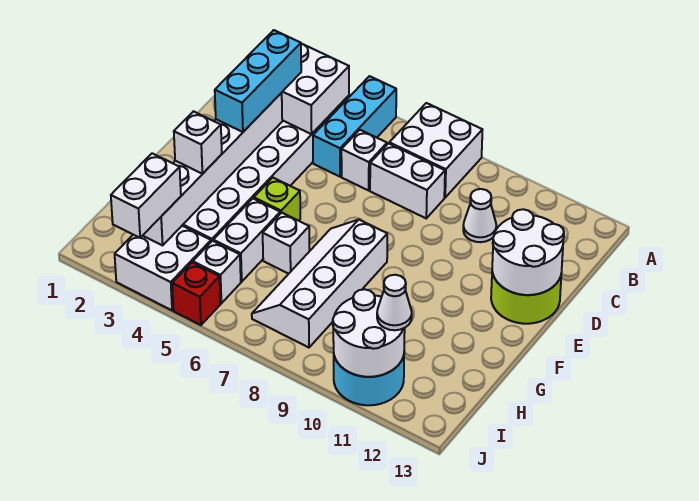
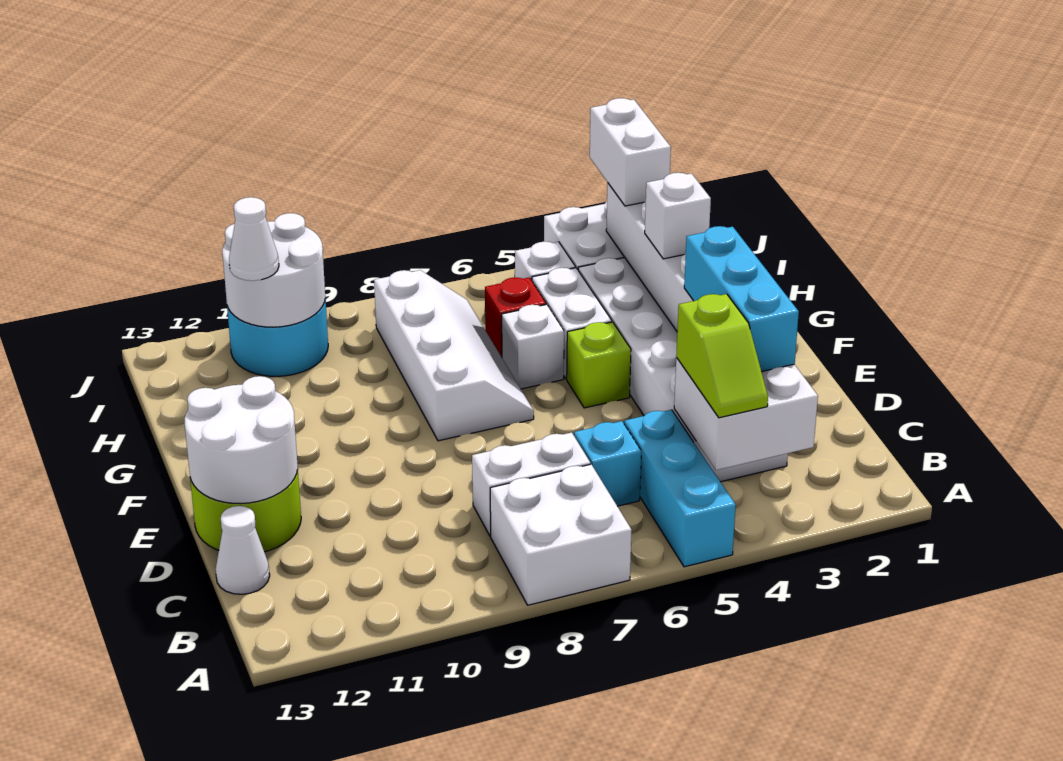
none -> lime slope B4:C4 level 3 top C
white brick C6 level 1 -> cyan brick C6 level 1
white cone C10 level 1 -> white cone C13 level 1
red brick J5 level 1 -> red brick H6 level 1

